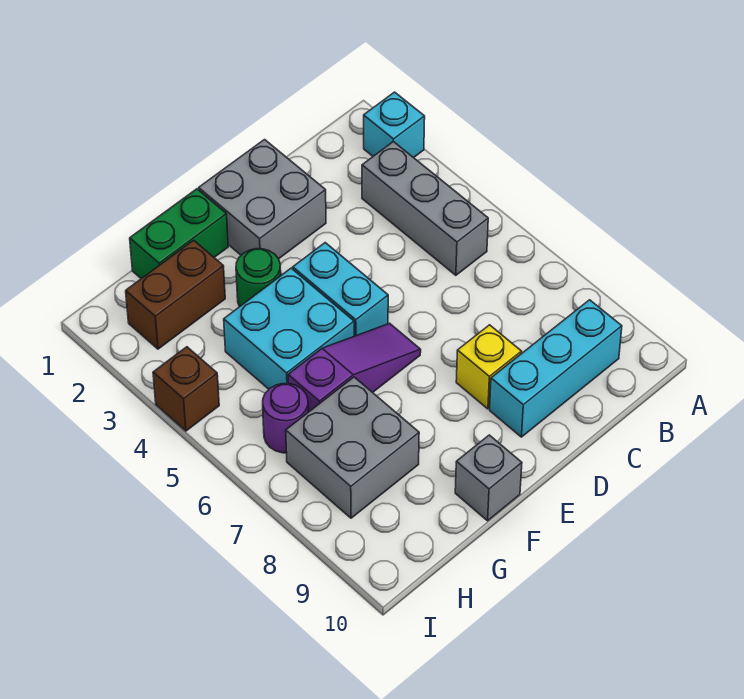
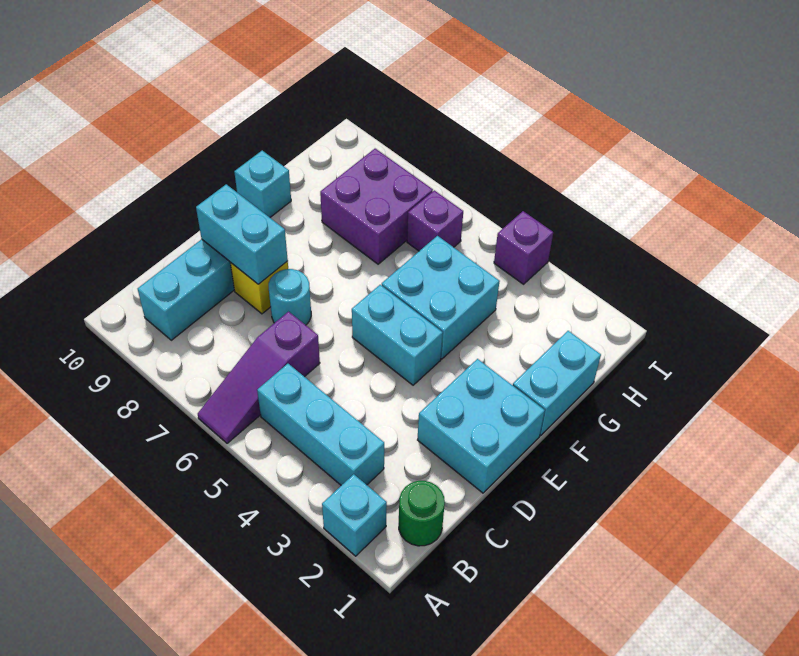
grey brick B3:B5 level 1 -> cyan brick B3:B5 level 1
grey brick D1:E2 level 1 -> cyan brick D1:E2 level 1
none -> cyan round brick D7 level 1
none -> cyan brick D8:D9 level 2
purple slope E6:G6 level 1 top G -> purple slope A6:C6 level 1 top C
green brick F1:G1 level 1 -> cyan brick F1:G1 level 1
green round brick F3 level 1 -> green round brick B1 level 1
grey brick F10 level 1 -> cyan brick F10 level 1
brown brick G2:H2 level 1 -> none
grey brick G7:H8 level 1 -> purple brick G7:H8 level 1
purple round brick H6 level 1 -> purple brick H6 level 1
brown brick I4 level 1 -> purple brick I4 level 1

